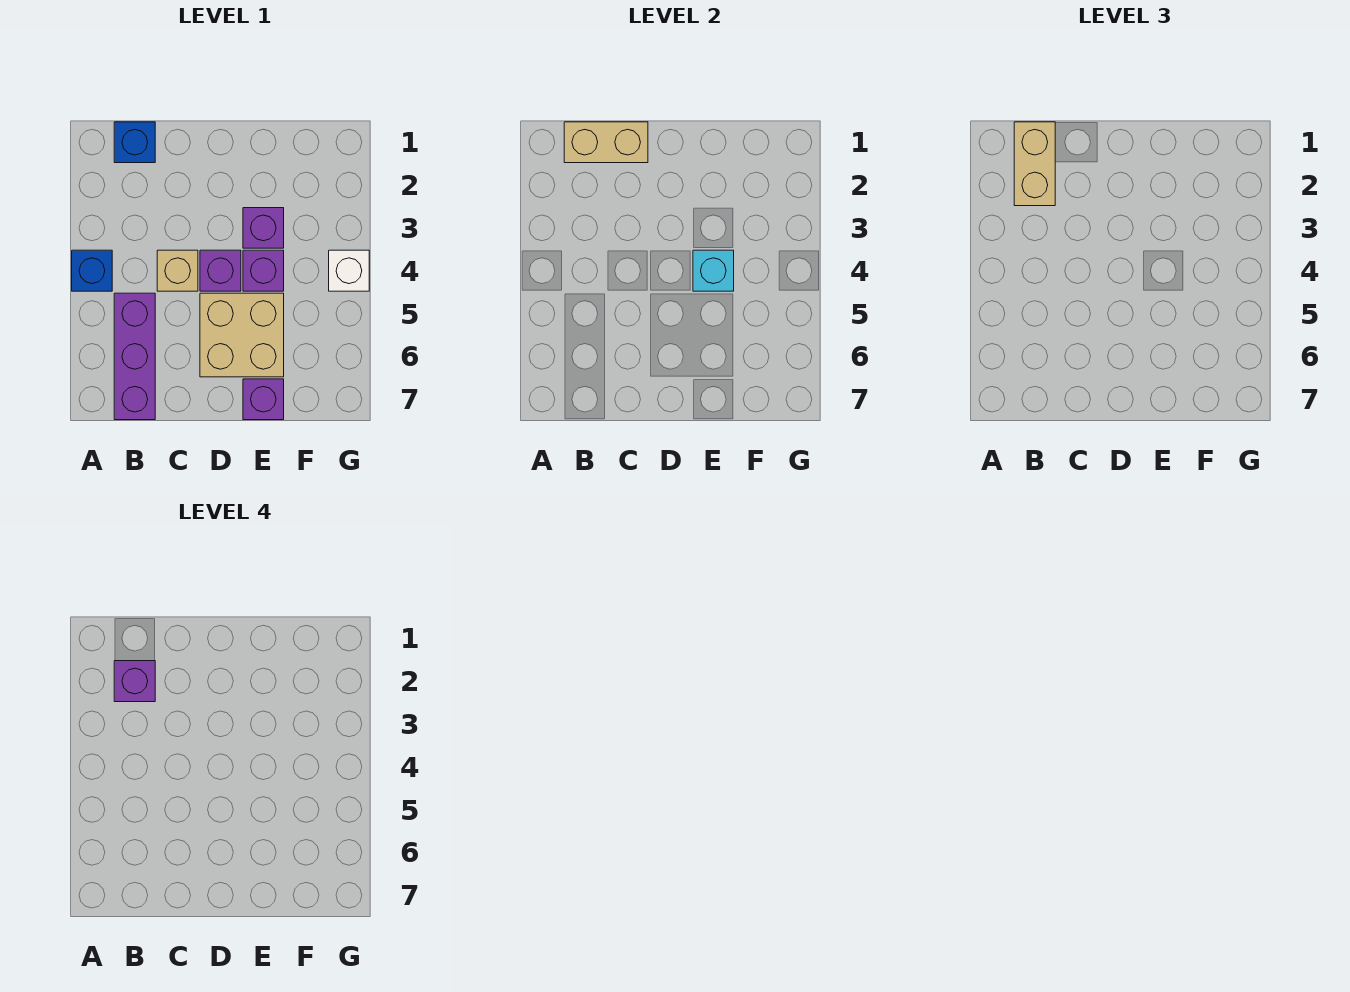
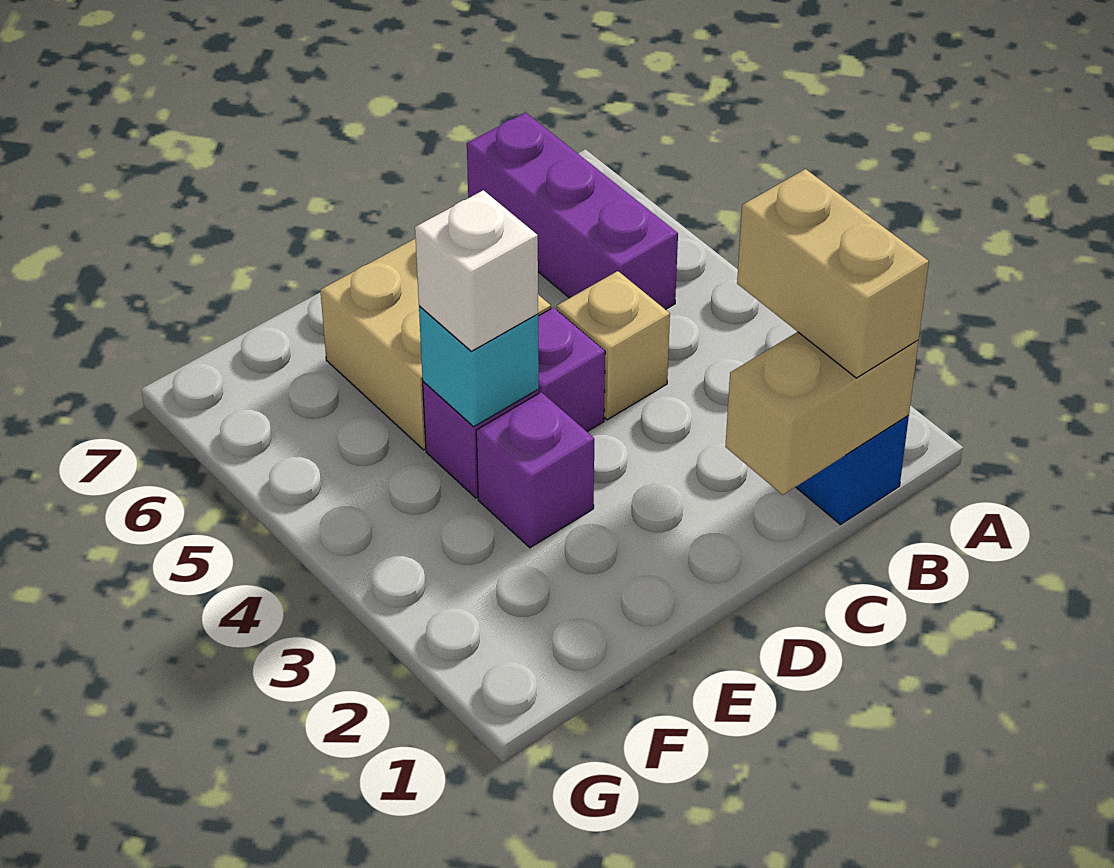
blue brick A4 level 1 -> none
purple brick B2 level 4 -> none
purple brick E7 level 1 -> none
white brick G4 level 1 -> white brick E4 level 3

